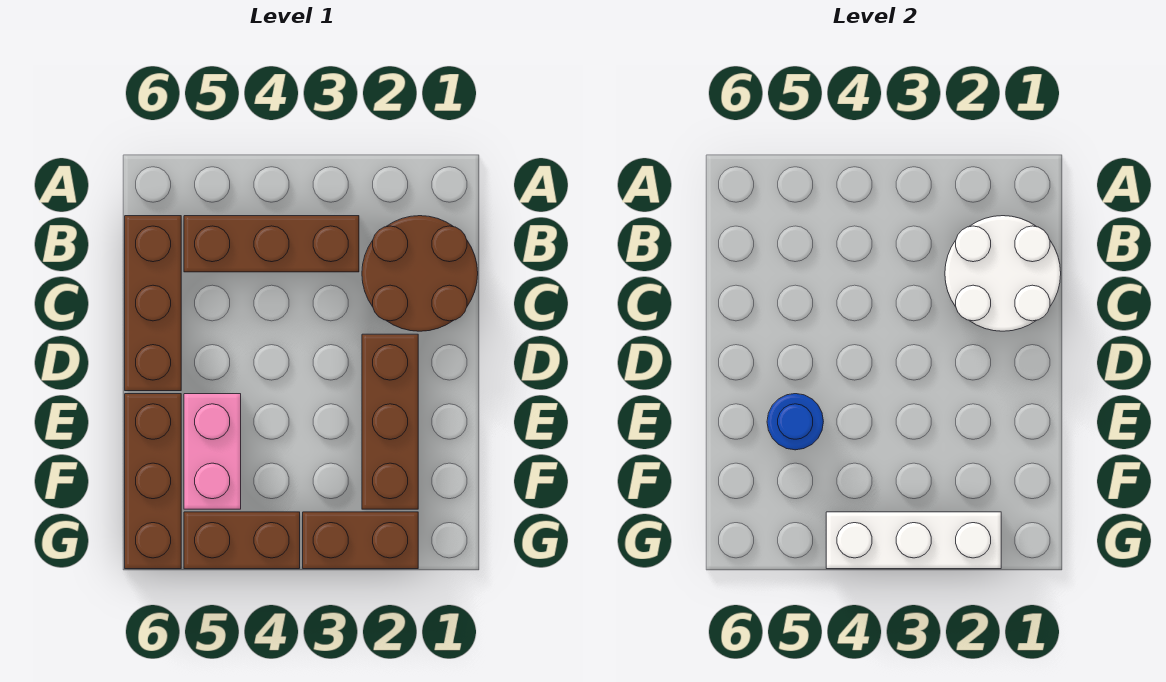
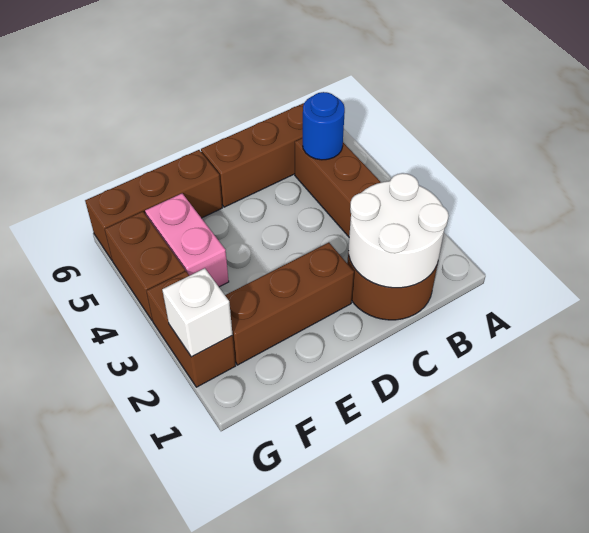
pink brick E5:F5 level 1 -> pink brick F4:F5 level 1
blue round brick E5 level 2 -> blue round brick B5 level 2
white brick G2:G4 level 2 -> white brick G2 level 2

